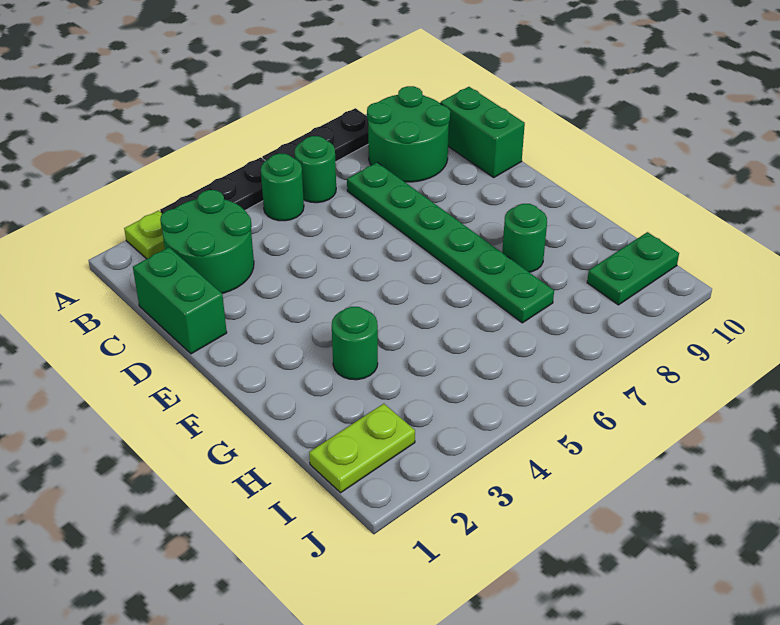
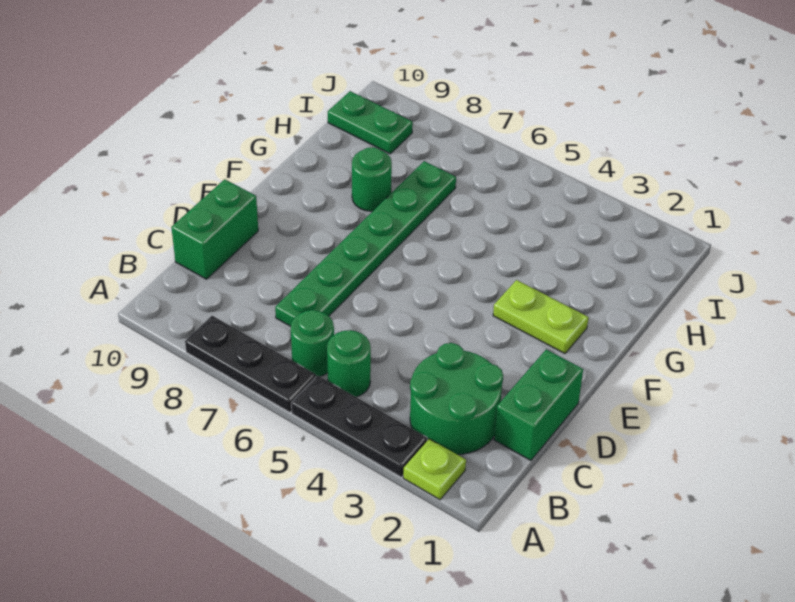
green round brick B8:C9 level 1 -> none
green round brick G3 level 1 -> none
lime plate I1:I2 level 1 -> lime plate F2:F3 level 1

